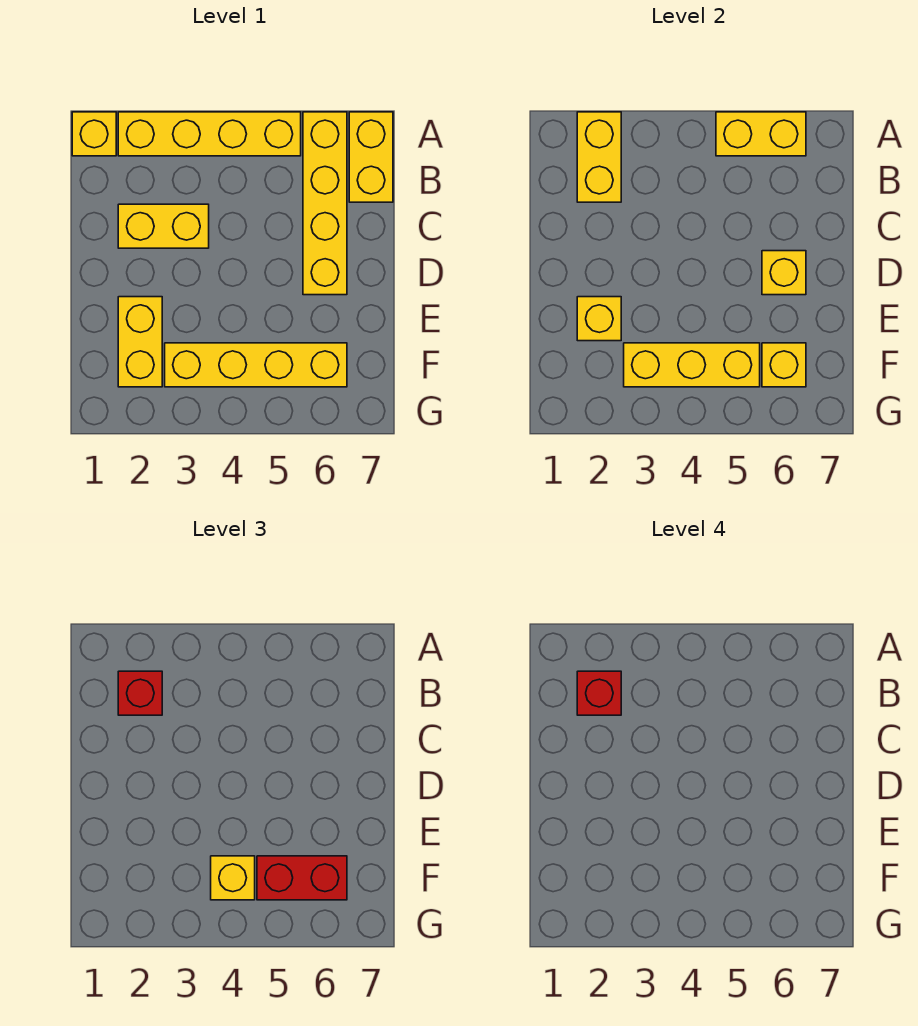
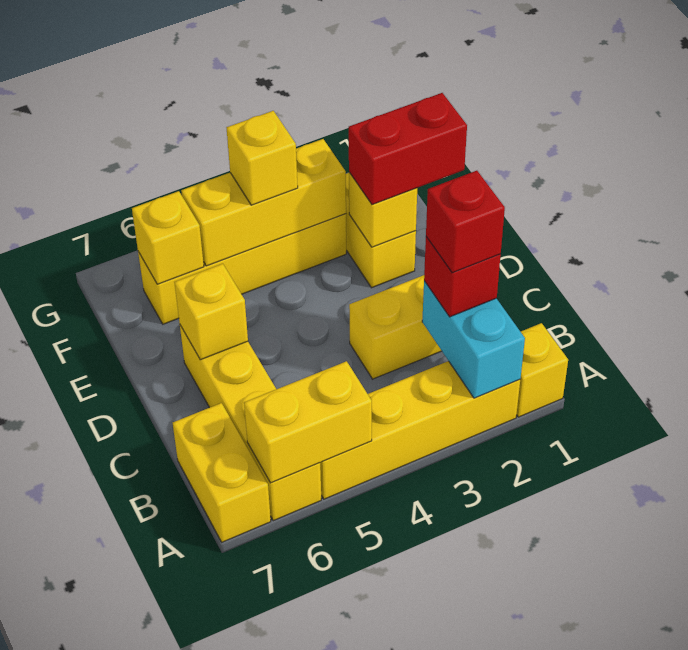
yellow brick A2:B2 level 2 -> cyan brick A2:B2 level 2
red brick F5:F6 level 3 -> red brick E1:E2 level 3

